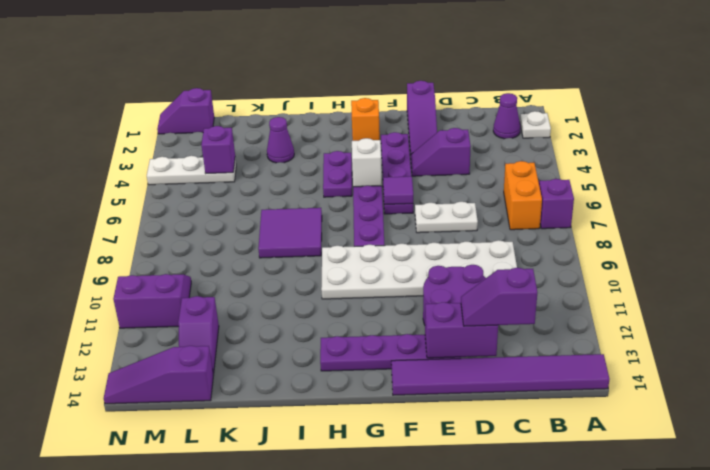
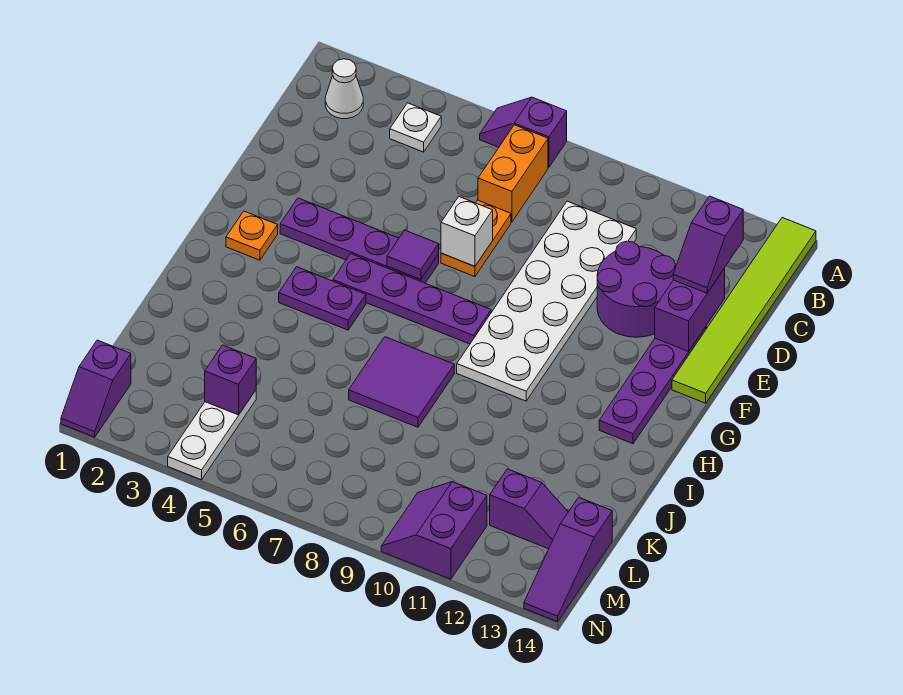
white plate A2 level 1 -> white plate B4 level 1
purple tile A14:F14 level 1 -> lime tile A14:F14 level 1
purple cone B2 level 1 -> white cone B2 level 1
orange brick B6:B7 level 1 -> orange brick B7:C7 level 1
purple slope D4:E4 level 1 top D -> none
white plate D7:E7 level 1 -> orange plate D7:E7 level 1
purple slope E1:E3 level 1 top 1 -> none
orange brick G2 level 1 -> orange plate G2 level 1
white brick G5 level 2 -> white brick E7 level 2
purple cone J3 level 1 -> none

